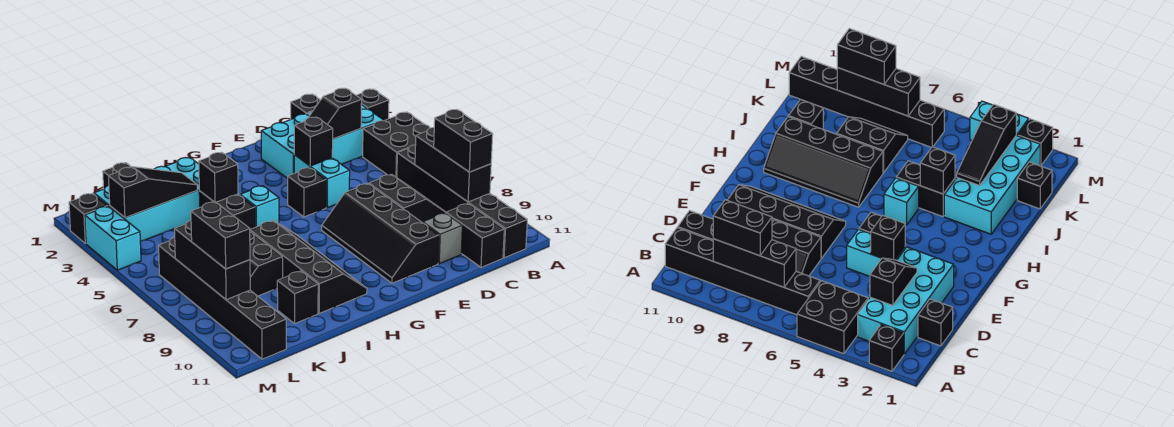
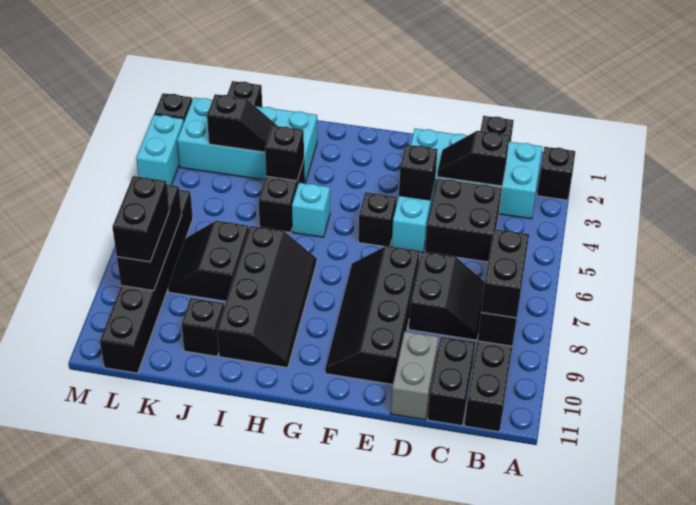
black brick A4:B5 level 1 -> black brick C4:D5 level 1
grey brick D10 level 1 -> grey brick D10:D11 level 1
black slope J3:L3 level 2 top L -> black slope J3:K3 level 2 top K

